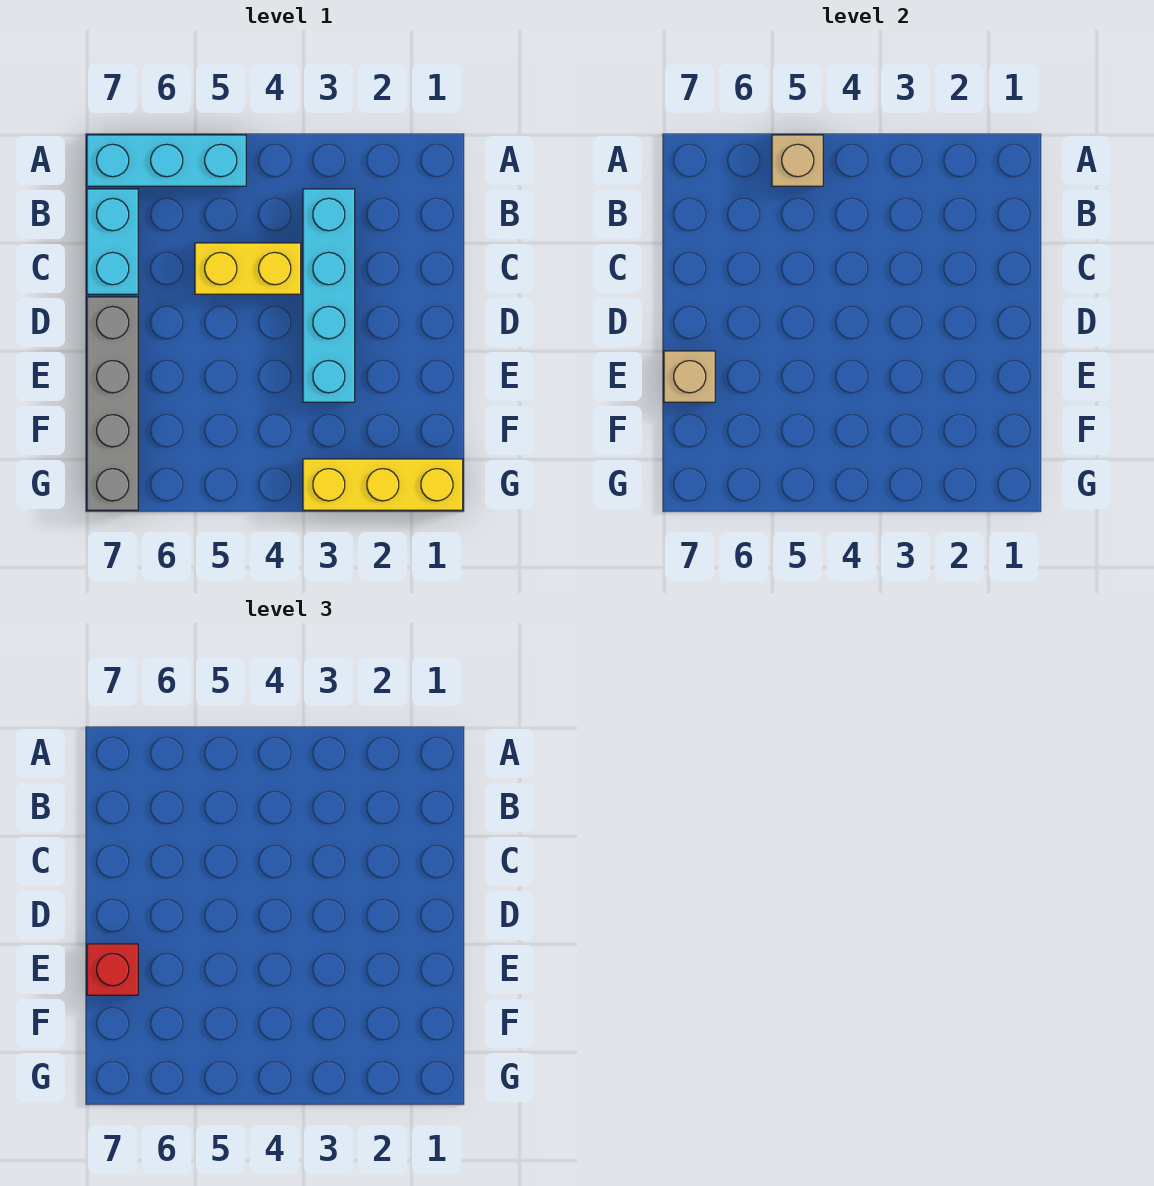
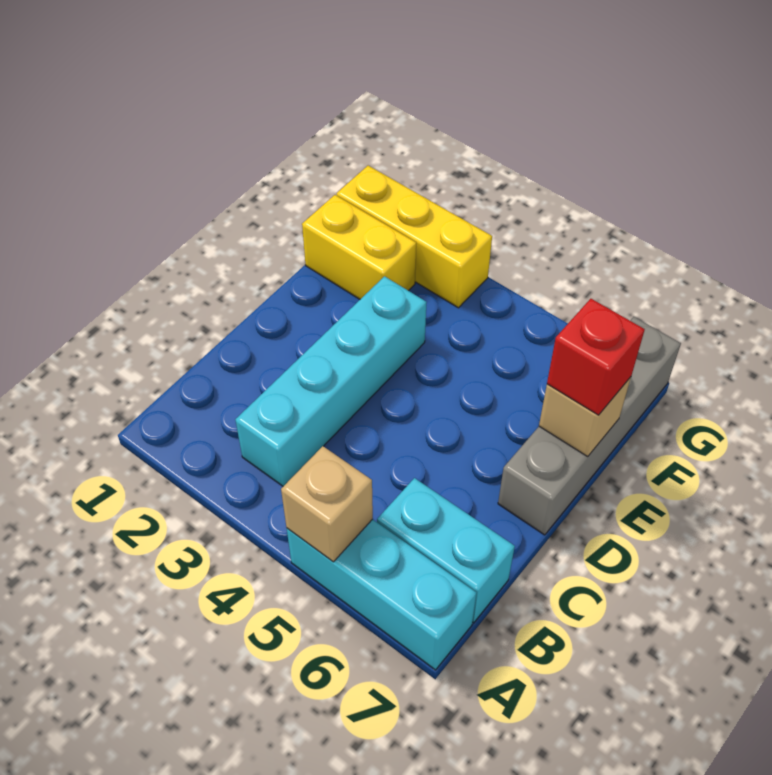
cyan brick B7:C7 level 1 -> cyan brick B6:B7 level 1
yellow brick C4:C5 level 1 -> yellow brick F1:F2 level 1

